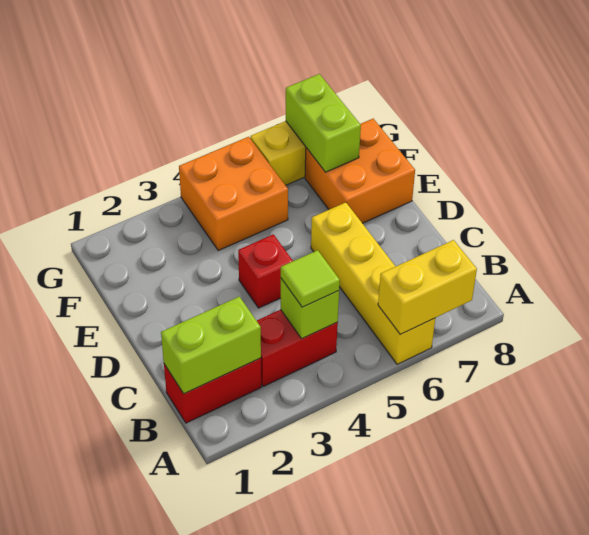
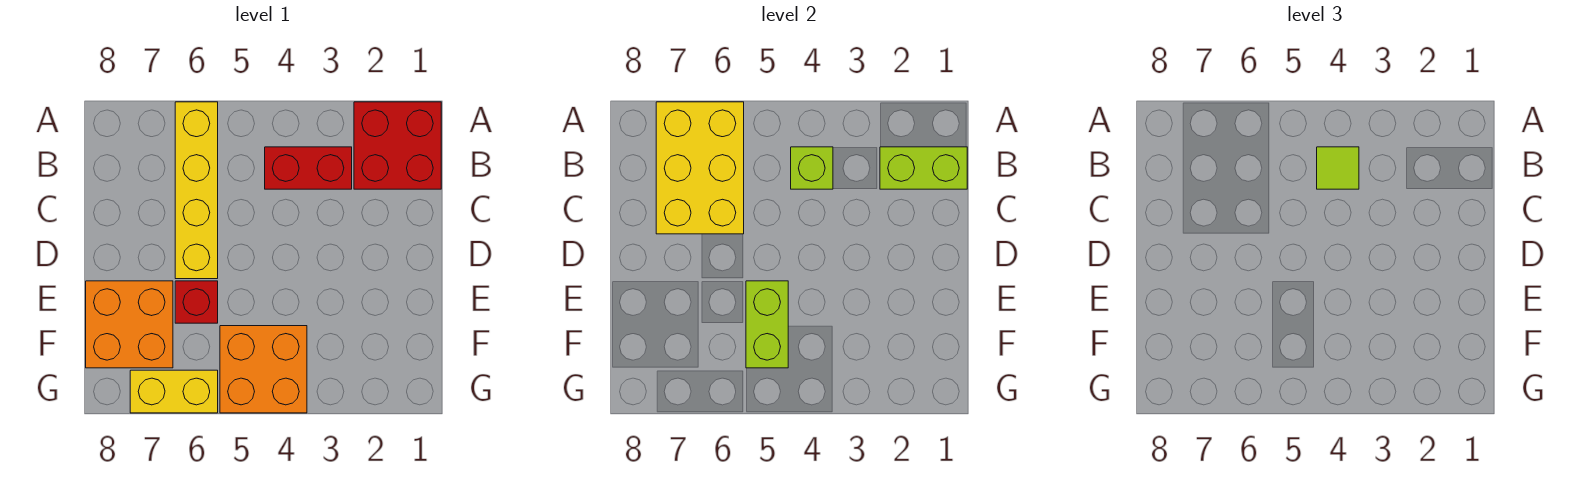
yellow brick A6:A7 level 2 -> yellow brick A6:C7 level 2
red brick B1:B2 level 1 -> red brick A1:B2 level 1
red brick D4 level 1 -> red brick E6 level 1
lime brick F7:G7 level 2 -> lime brick E5:F5 level 2

